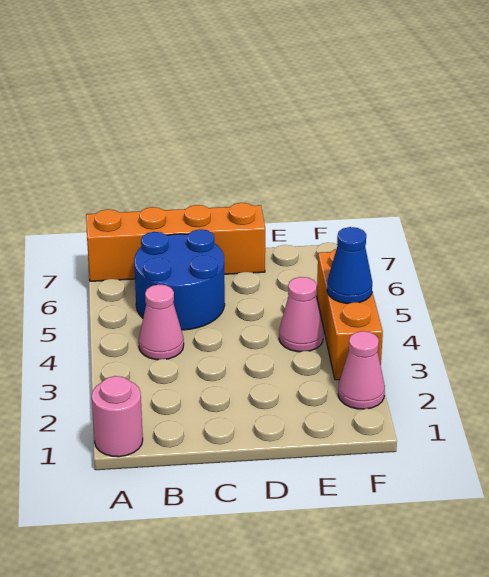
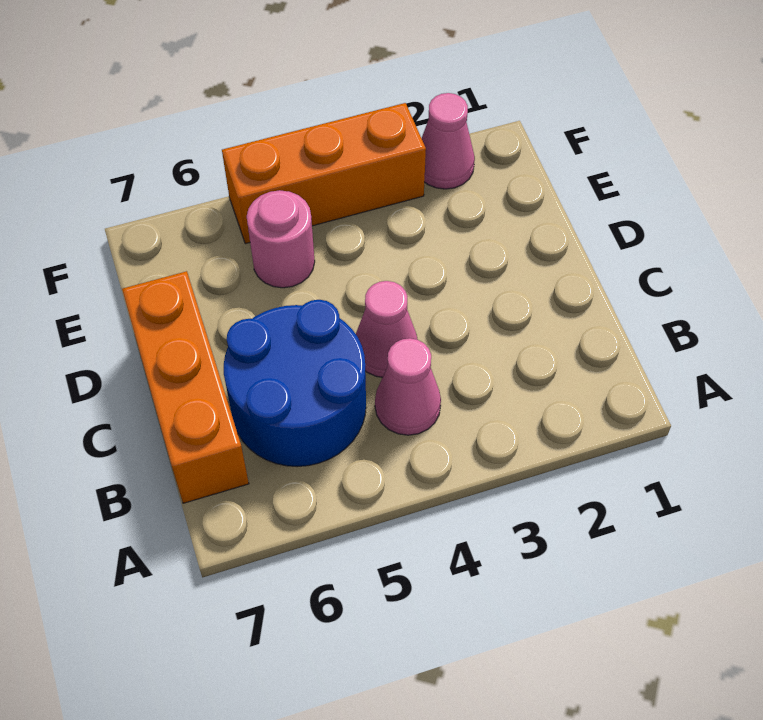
pink round brick A1 level 1 -> pink round brick E5 level 1
orange brick A7:D7 level 1 -> orange brick B7:D7 level 1
pink cone E4 level 1 -> pink cone C4 level 1
blue cone F4 level 2 -> none

